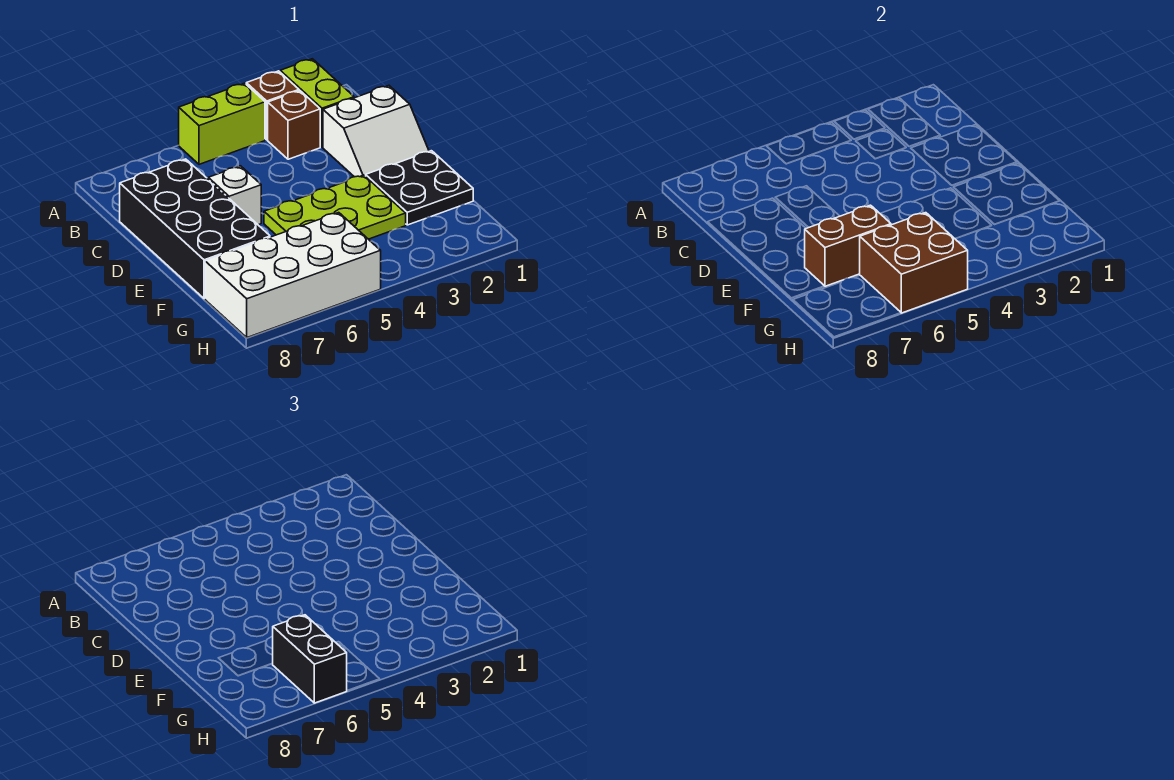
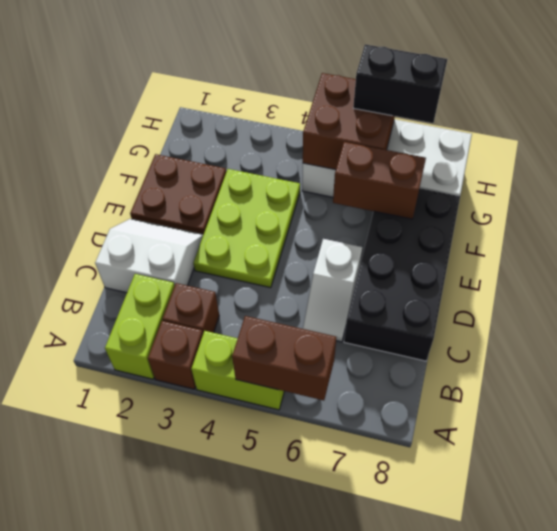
none -> brown brick A5:A6 level 2
black plate E1:F2 level 1 -> brown plate E1:F2 level 1
lime plate E3:F5 level 1 -> lime plate D3:F4 level 1
black brick G6:H6 level 3 -> black brick H6:H7 level 3

